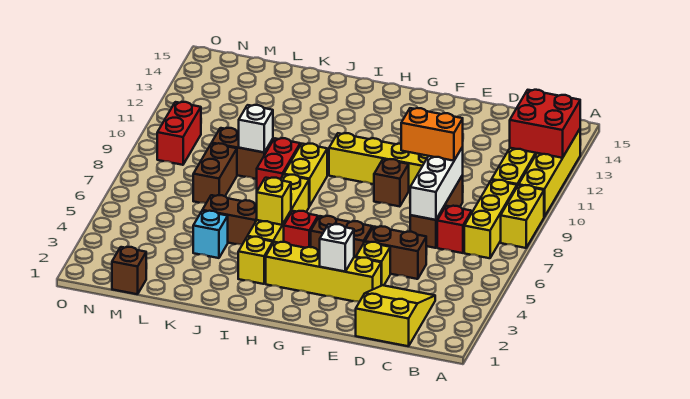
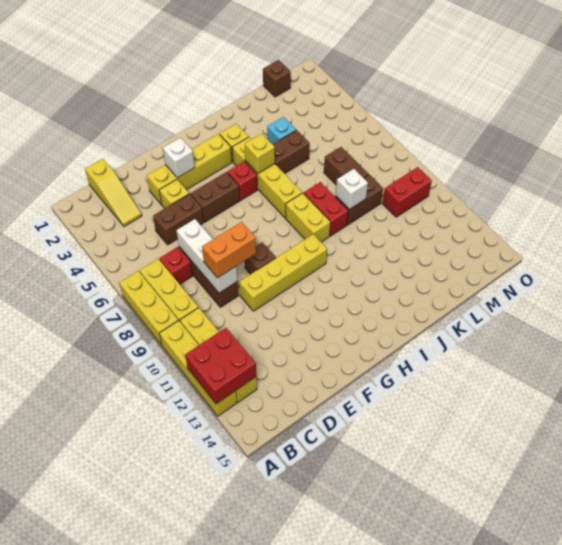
yellow brick A8:A9 level 1 -> yellow brick A7:A9 level 1
yellow slope C1:D3 level 1 top 1 -> yellow slope C1:C3 level 1 top 1
red brick N9:N10 level 1 -> red brick M10:N10 level 1

